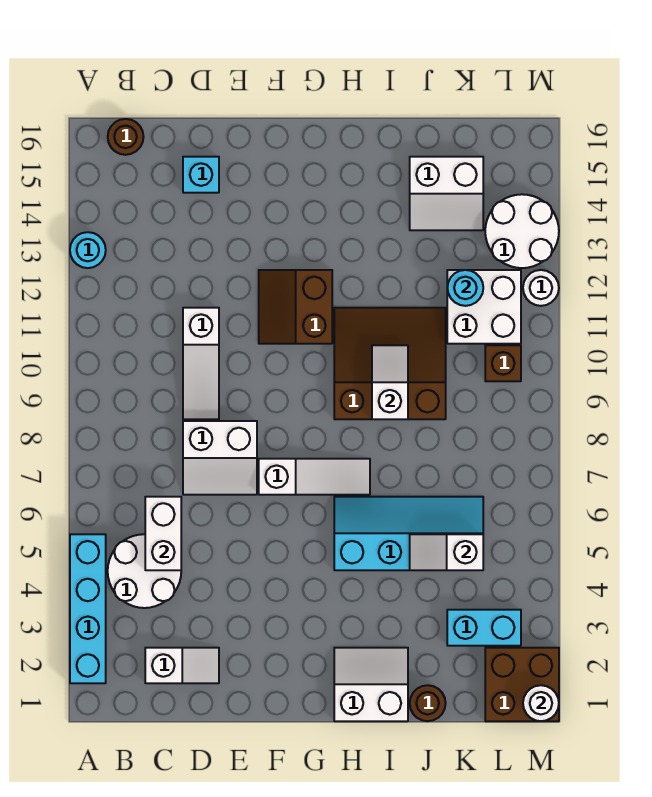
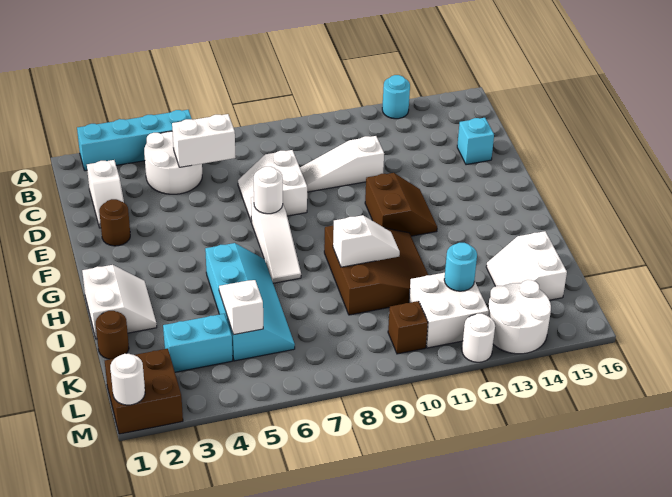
brown round brick B16 level 1 -> brown round brick E2 level 1
none -> white round brick F7 level 2
brown slope F11:G12 level 1 top G -> brown slope F11:G12 level 1 top 11
cyan brick K3:L3 level 1 -> cyan brick K3:K4 level 1

